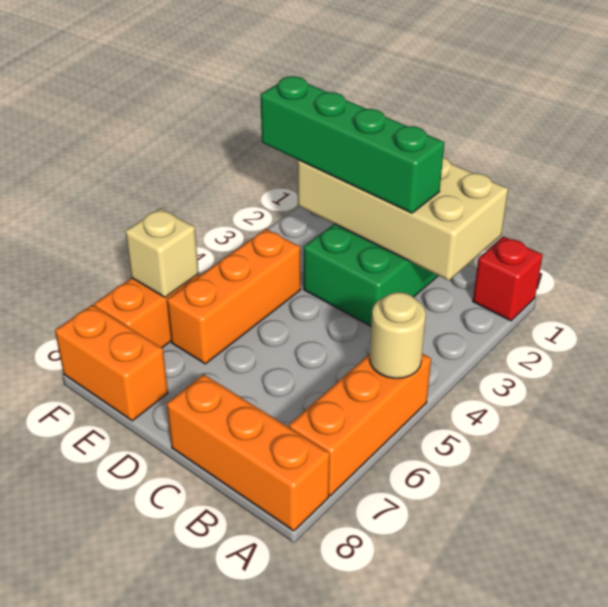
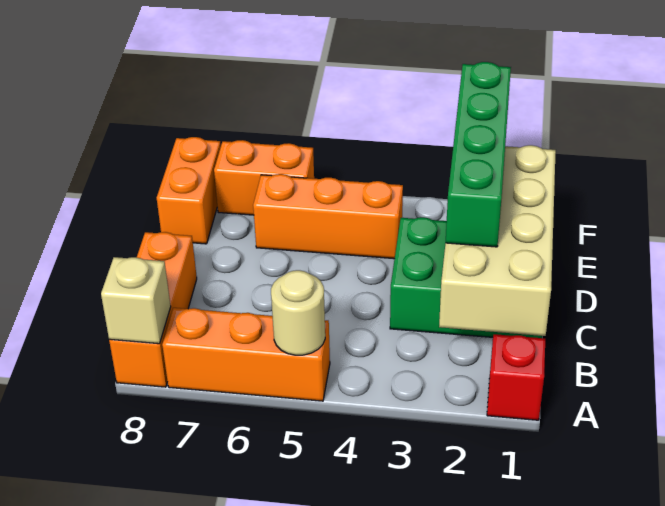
tan brick F6 level 2 -> tan brick A8 level 2

